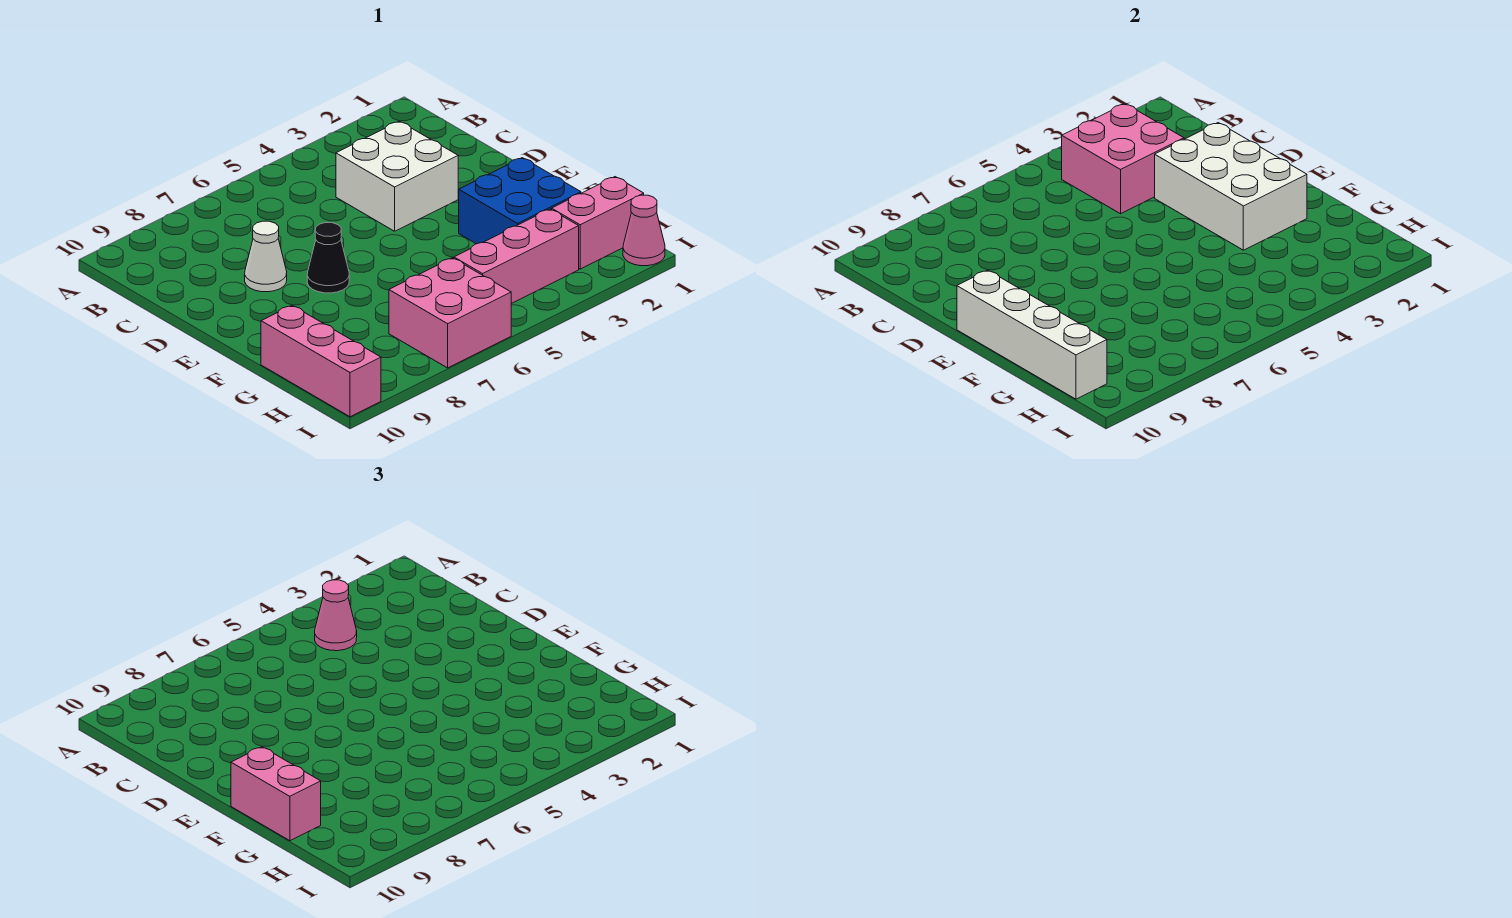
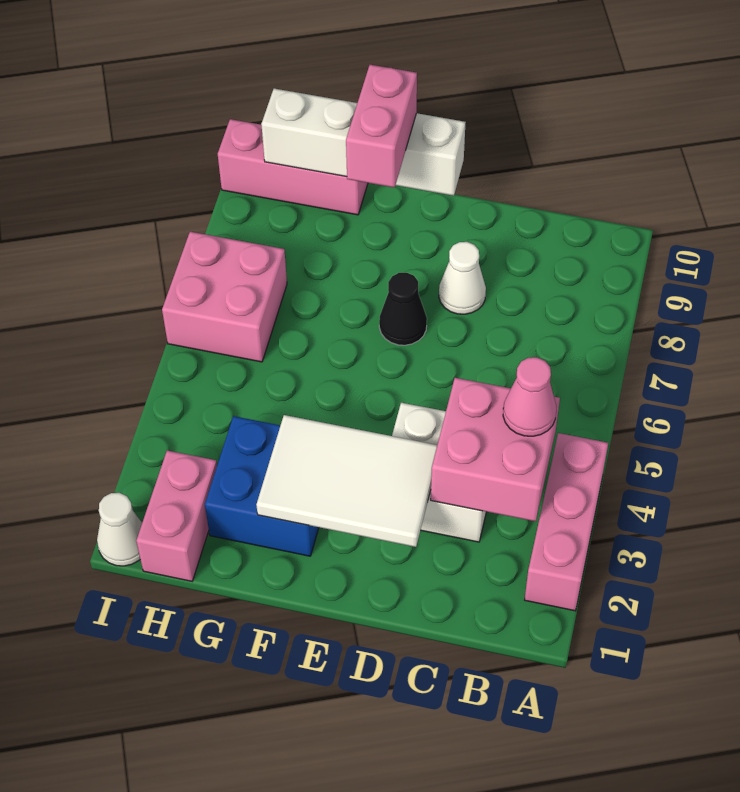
white brick D2:F3 level 2 -> white tile D2:F3 level 2
pink brick F10:G10 level 3 -> pink brick F9:F10 level 3
pink brick H3:H5 level 1 -> pink brick A2:A4 level 1
pink cone I1 level 1 -> white cone I1 level 1

